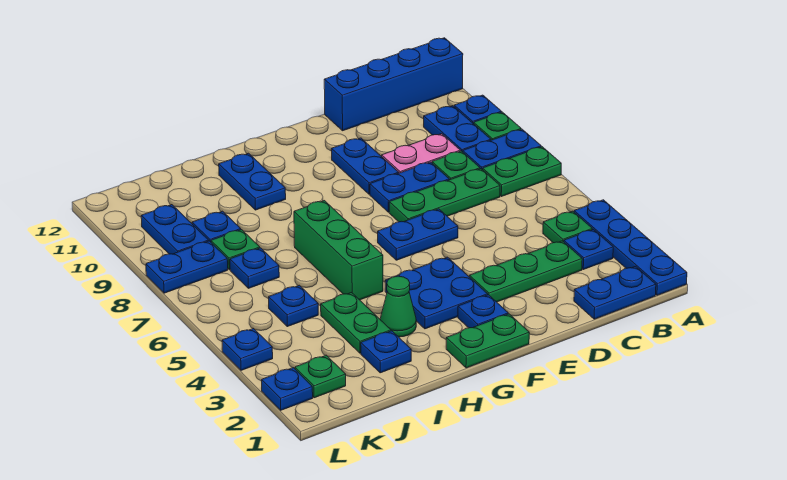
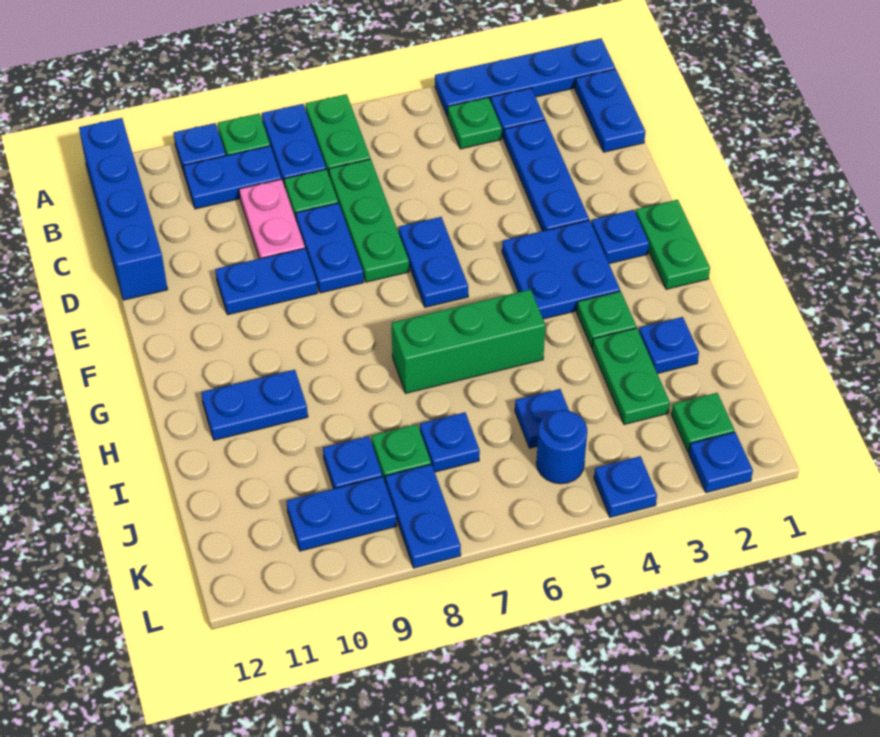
green plate C3:E3 level 1 -> blue plate C3:E3 level 1
green cone H3 level 1 -> green plate H3 level 1
green plate I3:I4 level 1 -> green plate I3:J3 level 1
none -> blue round brick K5 level 1

